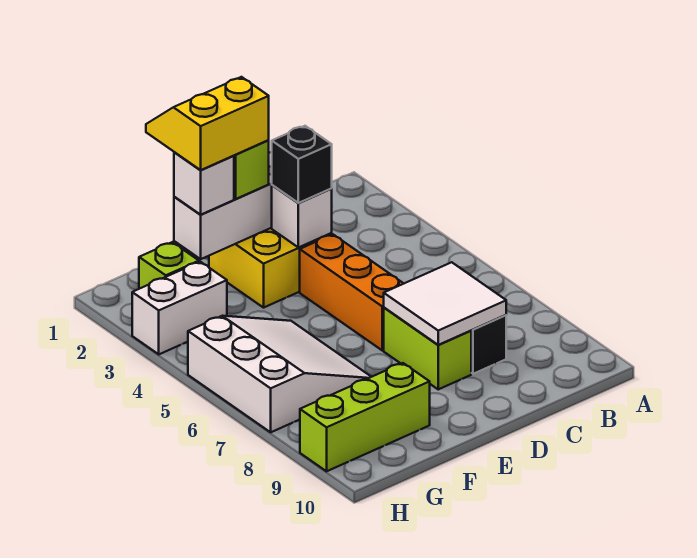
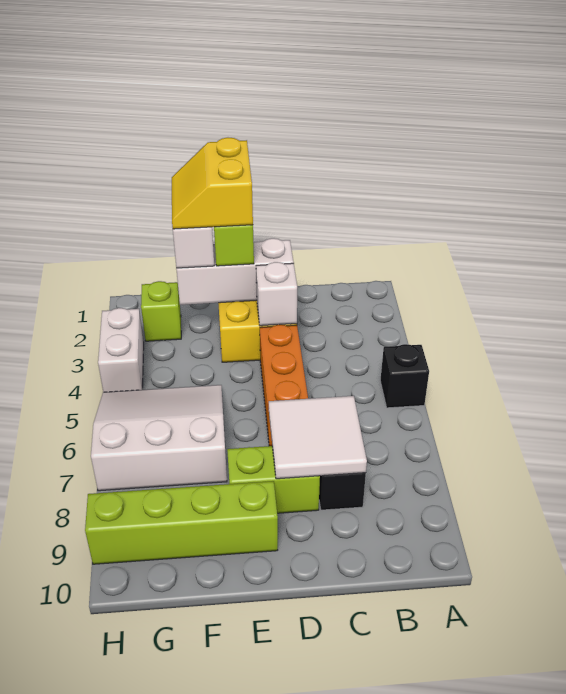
black brick D3 level 3 -> black brick A5 level 1
lime brick D7:D8 level 1 -> lime brick D8:E8 level 1
yellow slope E1:F2 level 4 top 2 -> yellow slope E1:F2 level 4 top E
white slope F5:H7 level 1 top H -> white slope F5:H7 level 1 top 7
lime brick F9:H9 level 1 -> lime brick E9:H9 level 1
white brick G3:H3 level 1 -> white brick H3:H4 level 1

